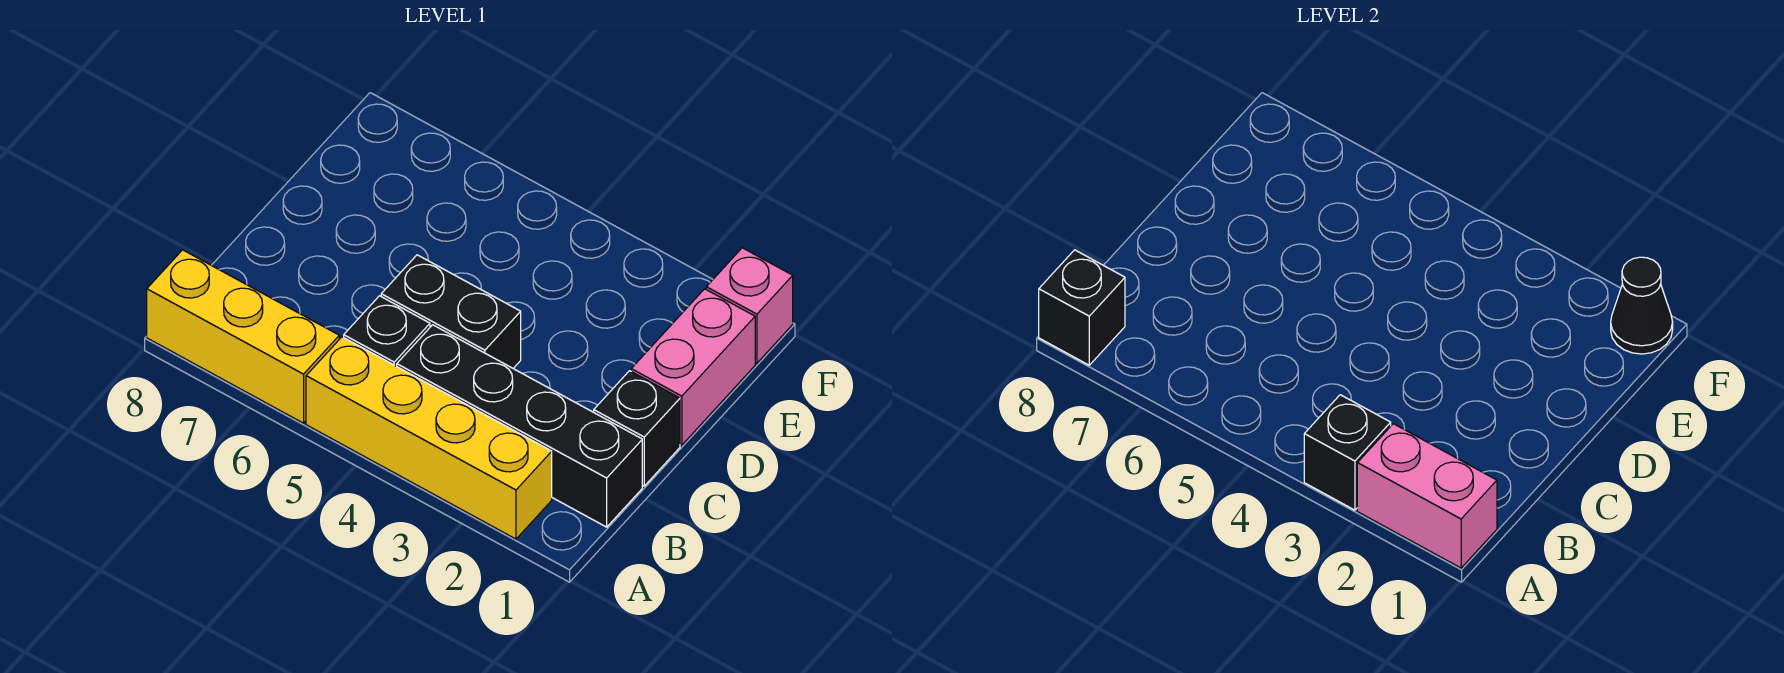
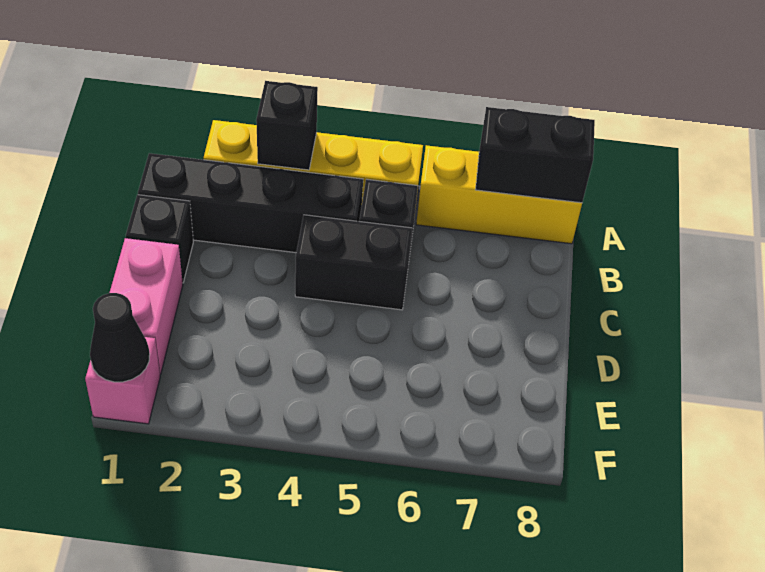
pink brick A1:A2 level 2 -> none
black brick A8 level 2 -> black brick A7:A8 level 2

